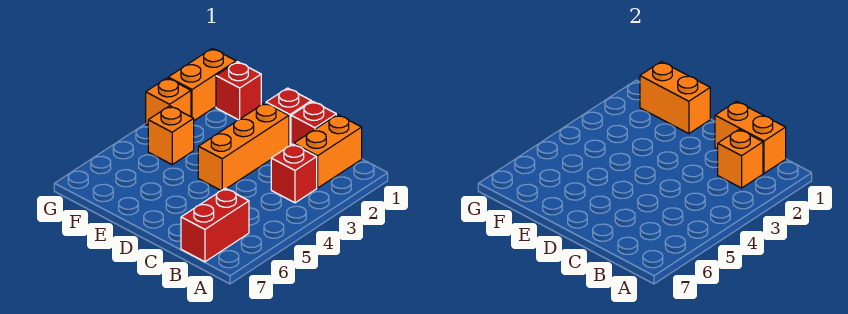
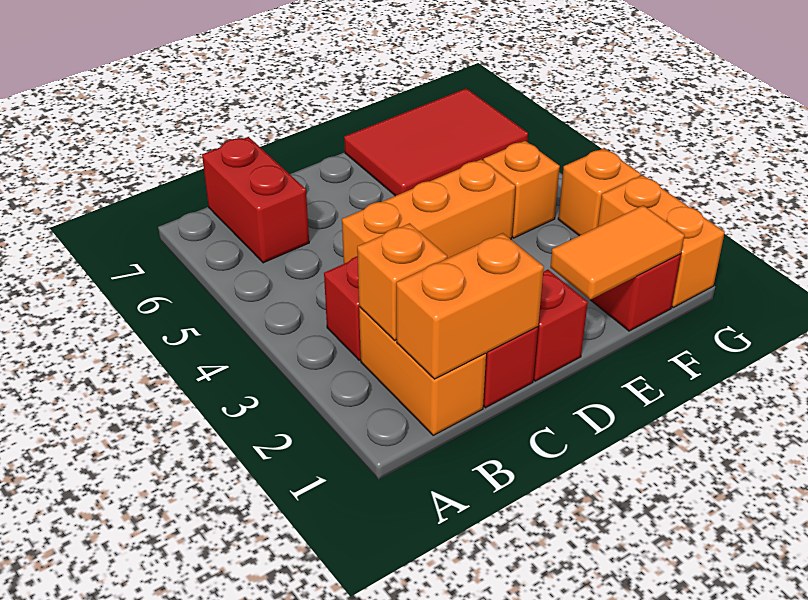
orange brick D2:D4 level 1 -> orange brick C4:E4 level 1
orange brick E1:F1 level 2 -> orange tile E1:F1 level 2
none -> red tile E6:G7 level 1

